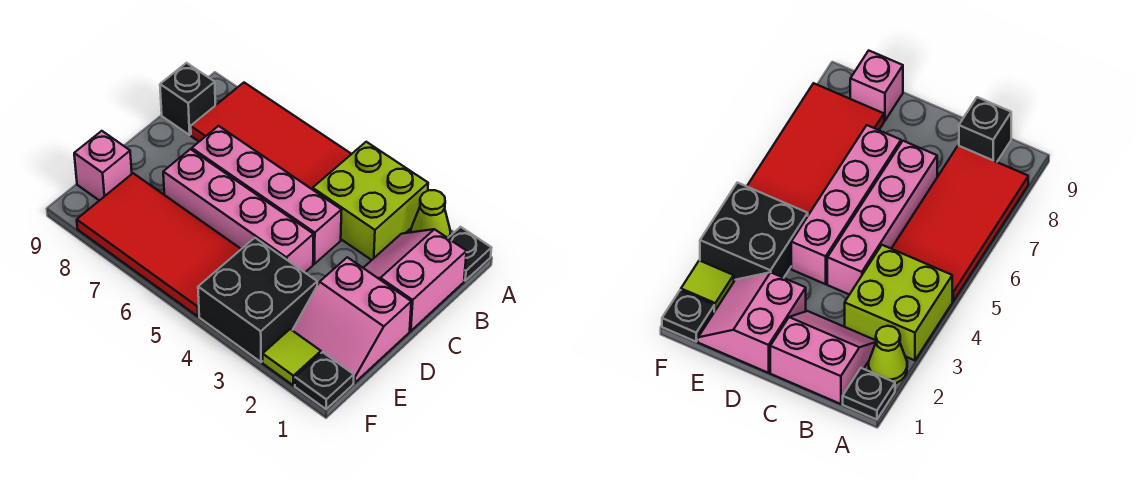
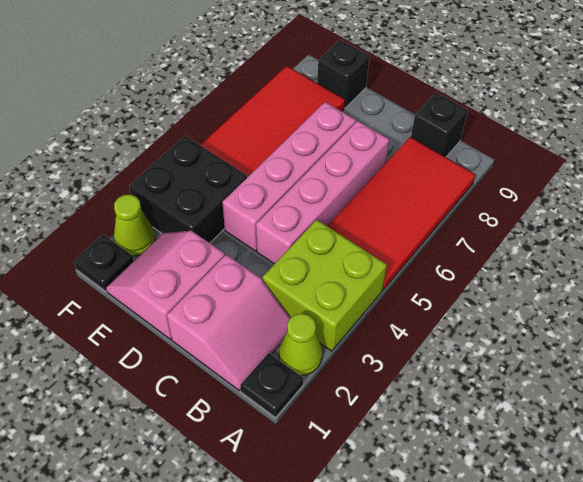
pink slope B1:C2 level 1 top 1 -> pink slope B1:C2 level 1 top C
pink brick E9 level 1 -> black brick E9 level 1
lime tile F2 level 1 -> lime cone F2 level 1

